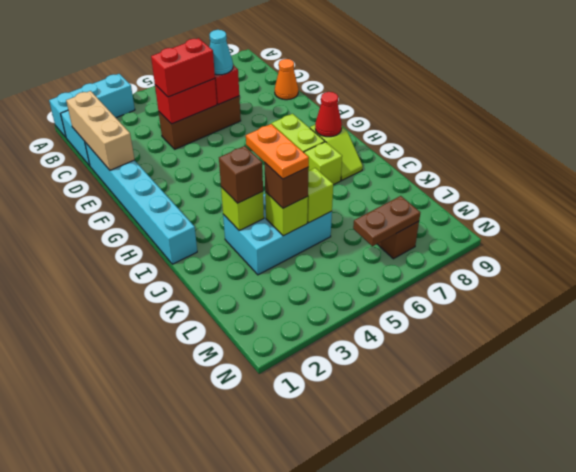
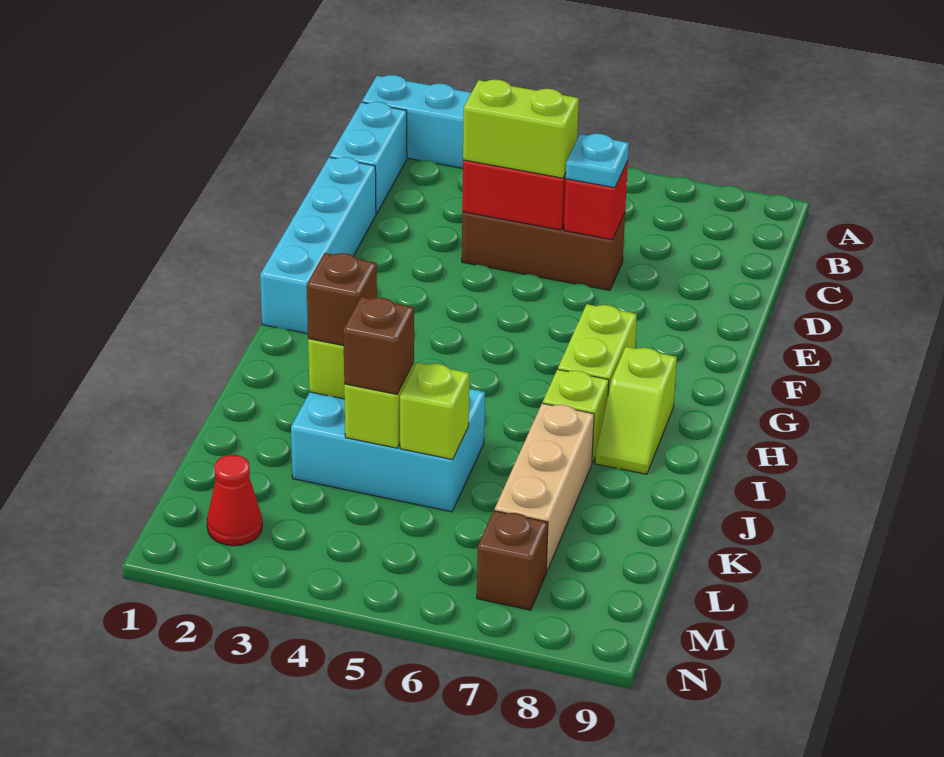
tan brick C1:E1 level 2 -> tan brick J7:L7 level 1
cyan brick D1:I1 level 1 -> cyan brick D1:G1 level 1
red brick D4:D5 level 3 -> lime brick D4:D5 level 3
cyan cone D6 level 3 -> cyan plate D6 level 3
orange cone D9 level 1 -> none
red cone H8 level 2 -> red cone M2 level 1
orange plate J4:K4 level 4 -> none
brown plate M6:M7 level 2 -> none

